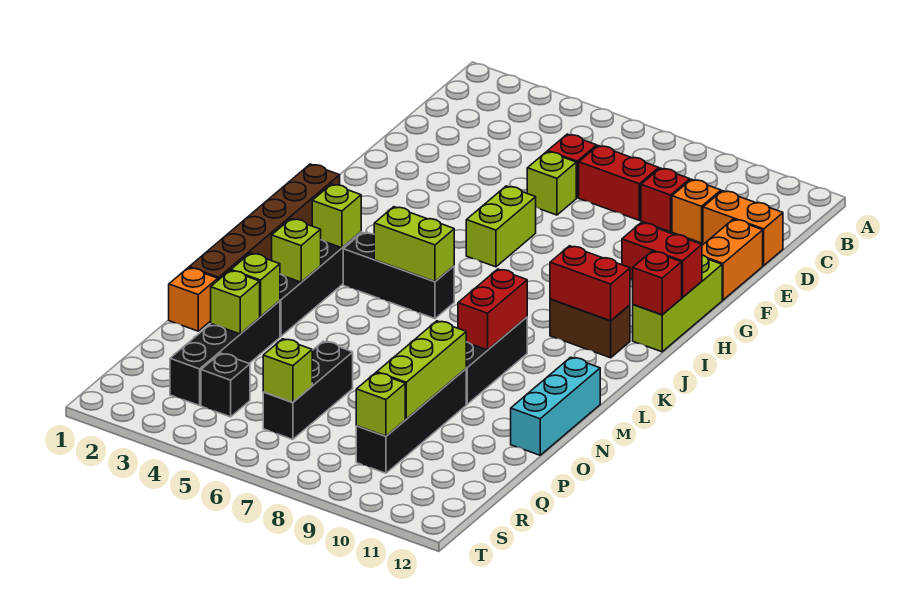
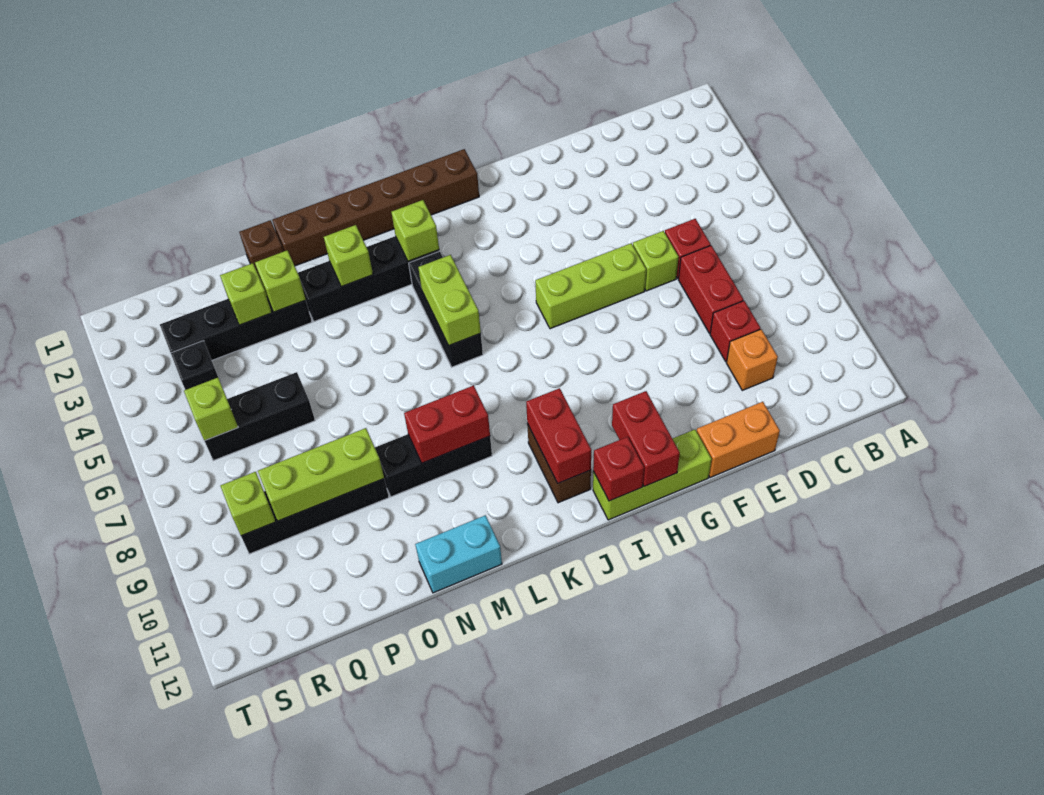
orange brick D11:D12 level 1 -> none
lime brick G6:H6 level 1 -> lime brick F6:H6 level 1
cyan brick M12:O12 level 1 -> cyan brick M12:N12 level 1
orange brick O1 level 1 -> brown brick O1 level 1

